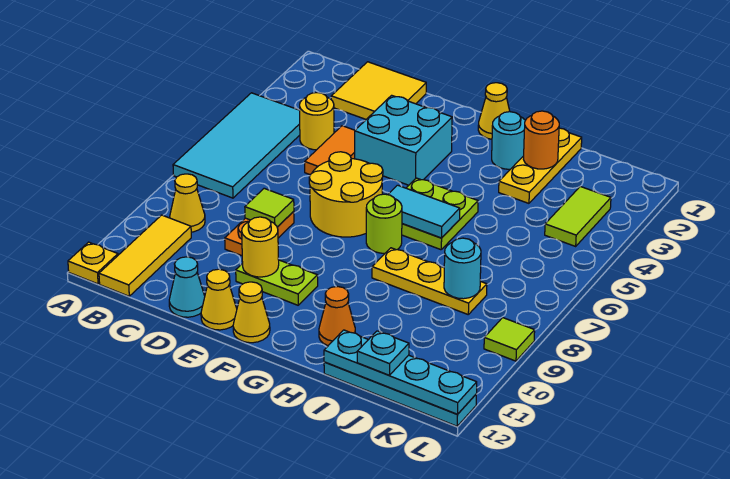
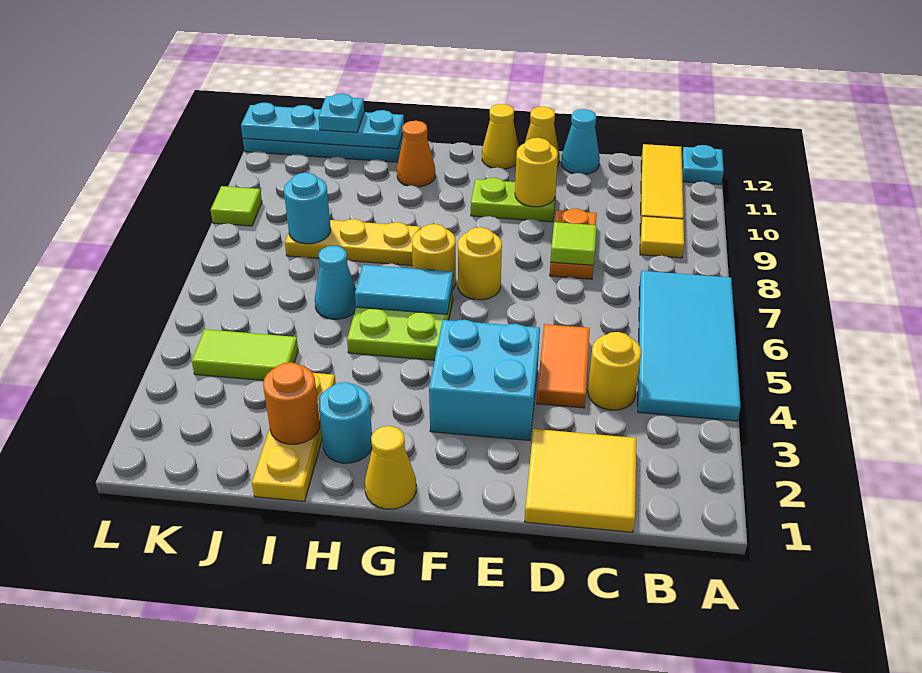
yellow plate A12 level 1 -> cyan plate A12 level 1
yellow cone B9 level 1 -> yellow tile B9 level 1
yellow round brick E6:F7 level 1 -> yellow round brick F7 level 1
lime round brick G7 level 1 -> yellow round brick G7 level 1
none -> cyan cone I6 level 1
lime tile K3:K4 level 1 -> lime tile J4:K4 level 1

